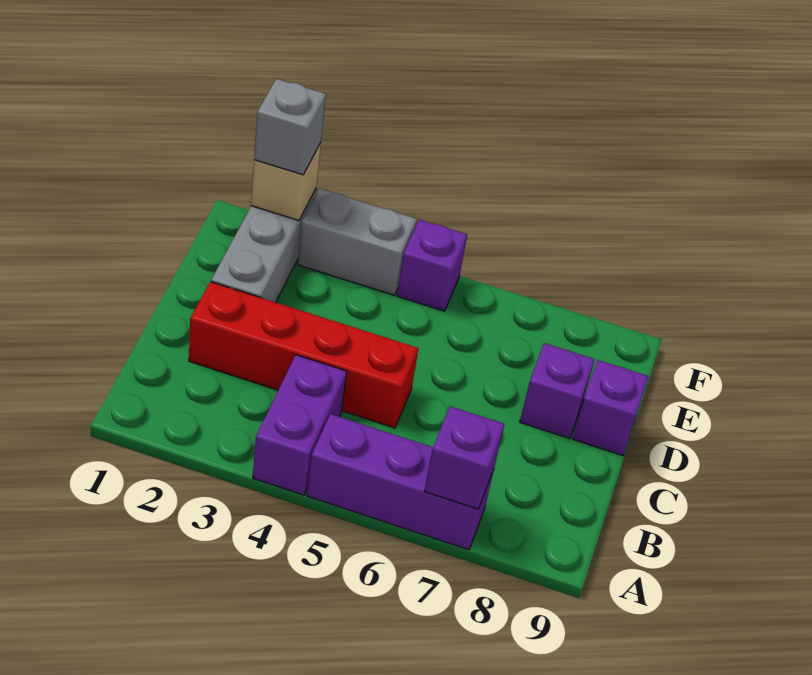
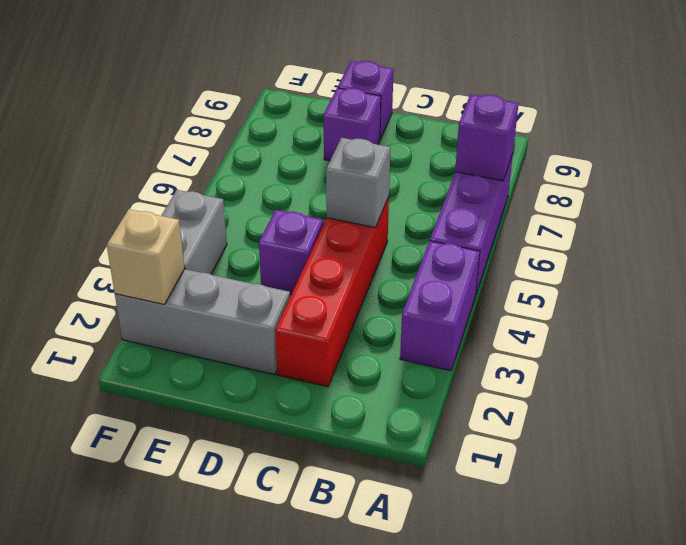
purple brick A4:B4 level 1 -> purple brick A3:A4 level 1
grey brick F2 level 3 -> grey brick C5 level 2
purple brick F5 level 1 -> purple brick D4 level 1

